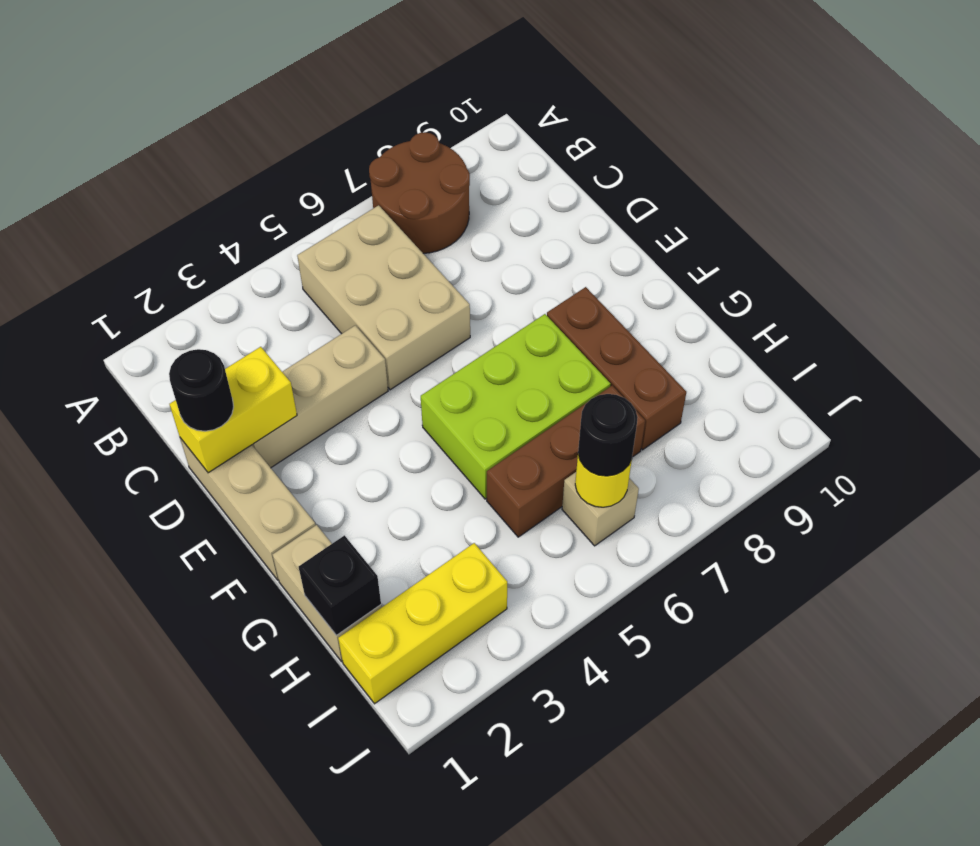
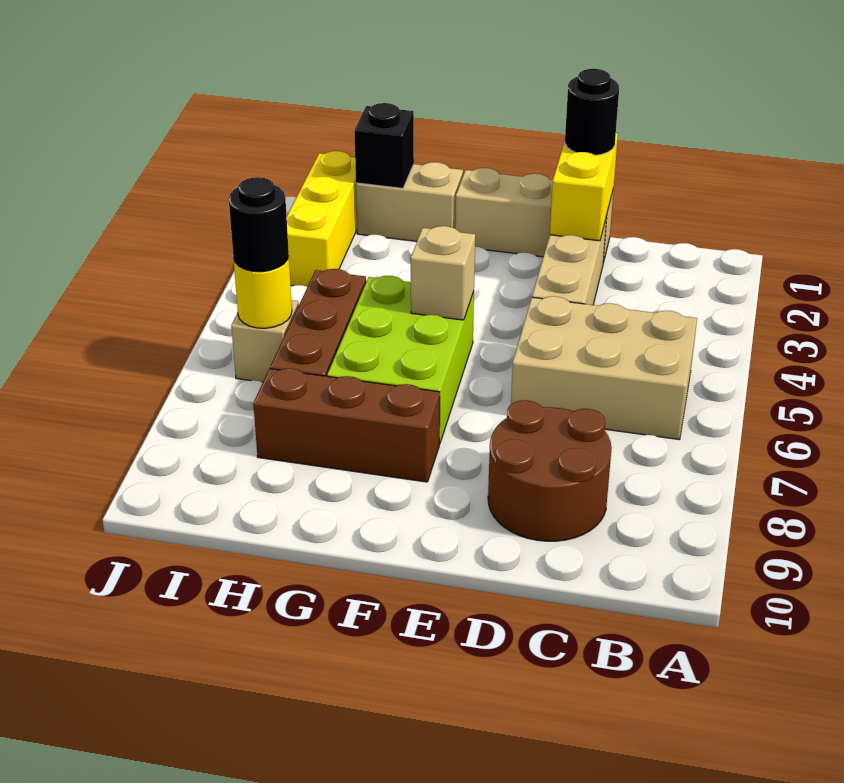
brown round brick A7:B8 level 1 -> brown round brick C8:D9 level 1
none -> tan brick F5 level 2

